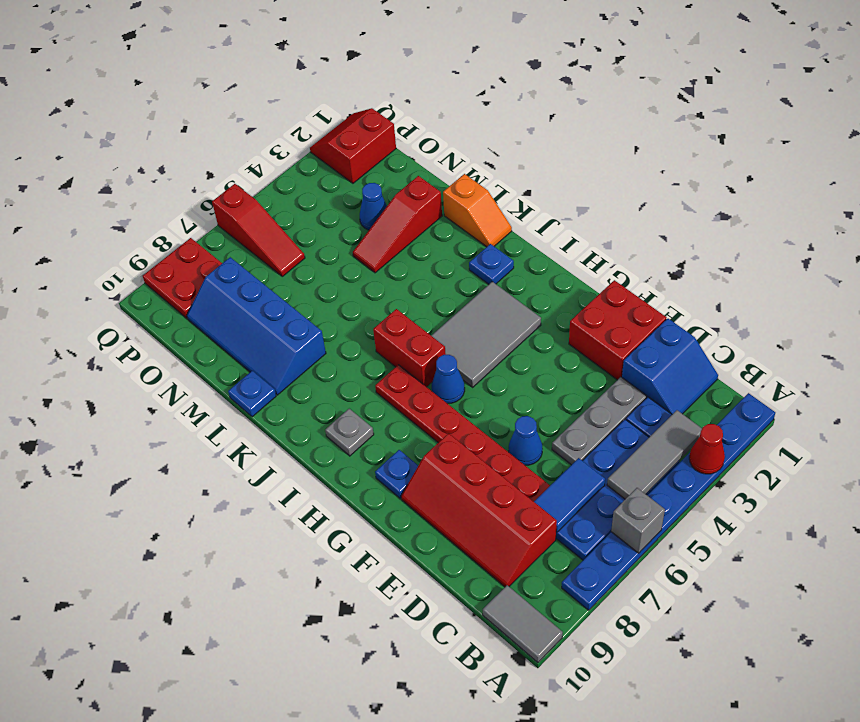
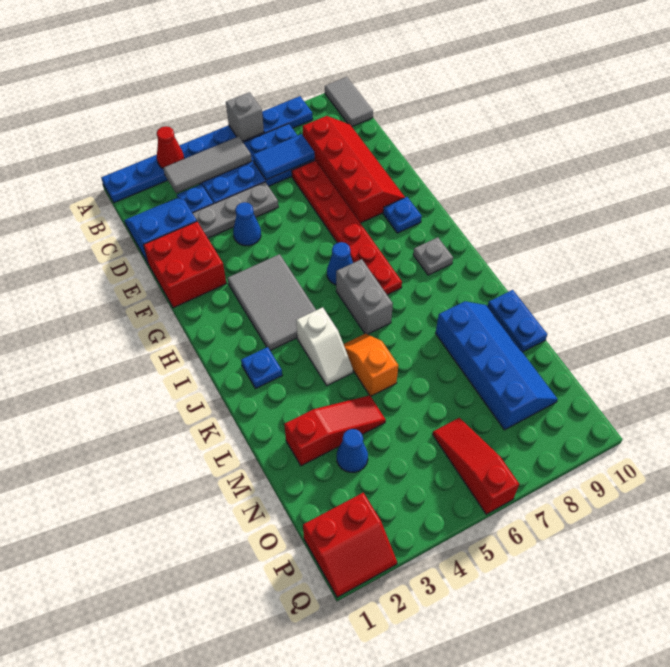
blue cone E6 level 1 -> blue cone E4 level 1
grey tile H3:I5 level 1 -> grey tile G3:I4 level 1
red brick I6:J6 level 1 -> grey brick I6:J6 level 1
none -> white slope J4:K4 level 1 top J
orange slope K1:L1 level 1 top L -> orange slope K5:L5 level 1 top L
blue plate L10 level 1 -> blue plate L10:M10 level 1
red plate P8:Q9 level 1 -> none

